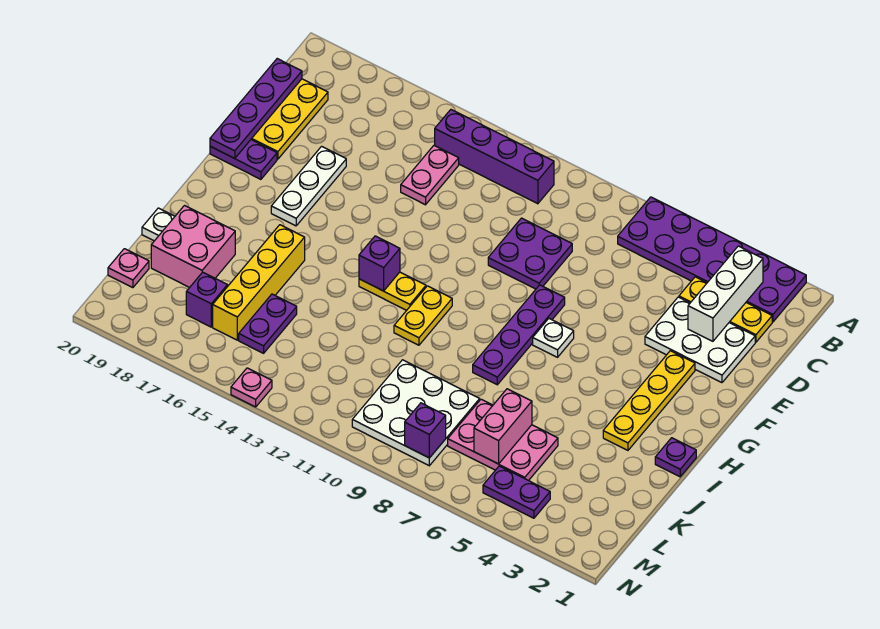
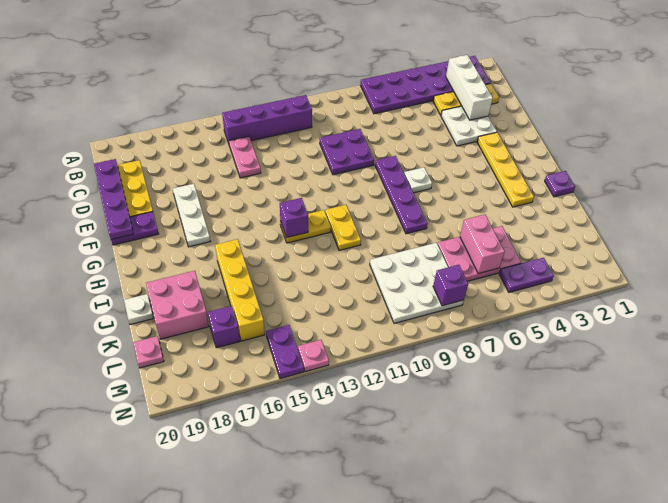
white plate D2:E4 level 1 -> white plate D3:E4 level 1
purple plate K15:L15 level 1 -> purple plate M15:N15 level 1

